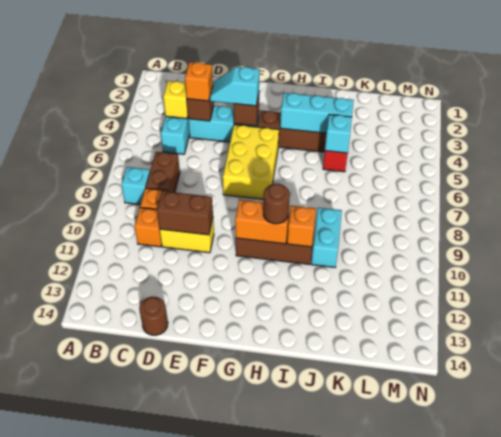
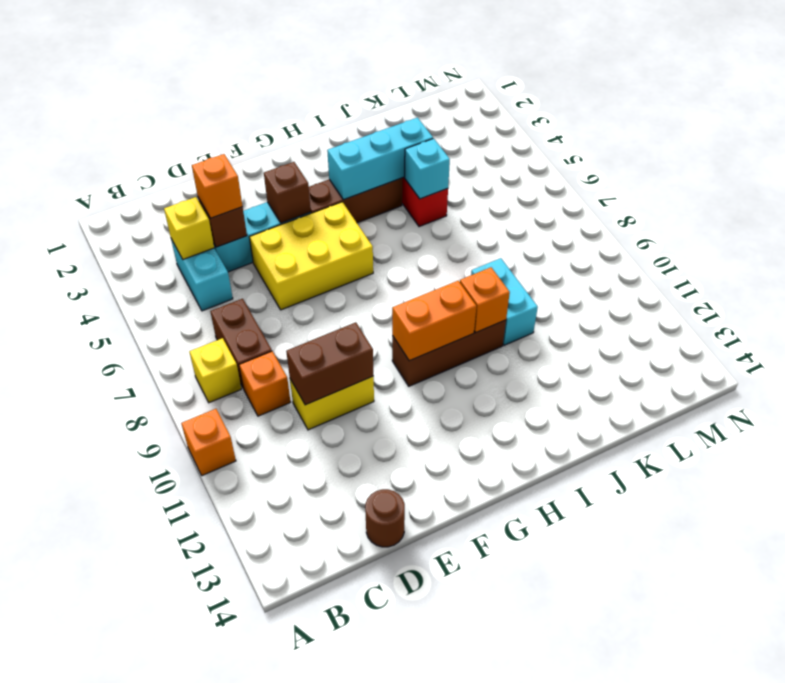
cyan brick B8 level 1 -> yellow brick B8 level 1
orange brick C10 level 1 -> orange brick A10 level 1
cyan slope E4:F4 level 3 top F -> none
yellow brick F5:G7 level 1 -> yellow brick E5:G6 level 1
brown round brick H10 level 3 -> none

